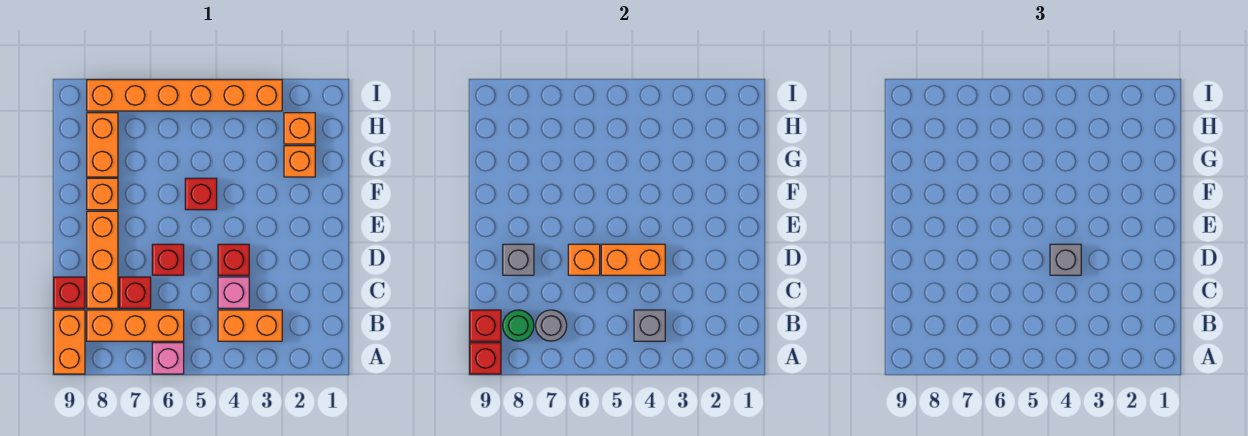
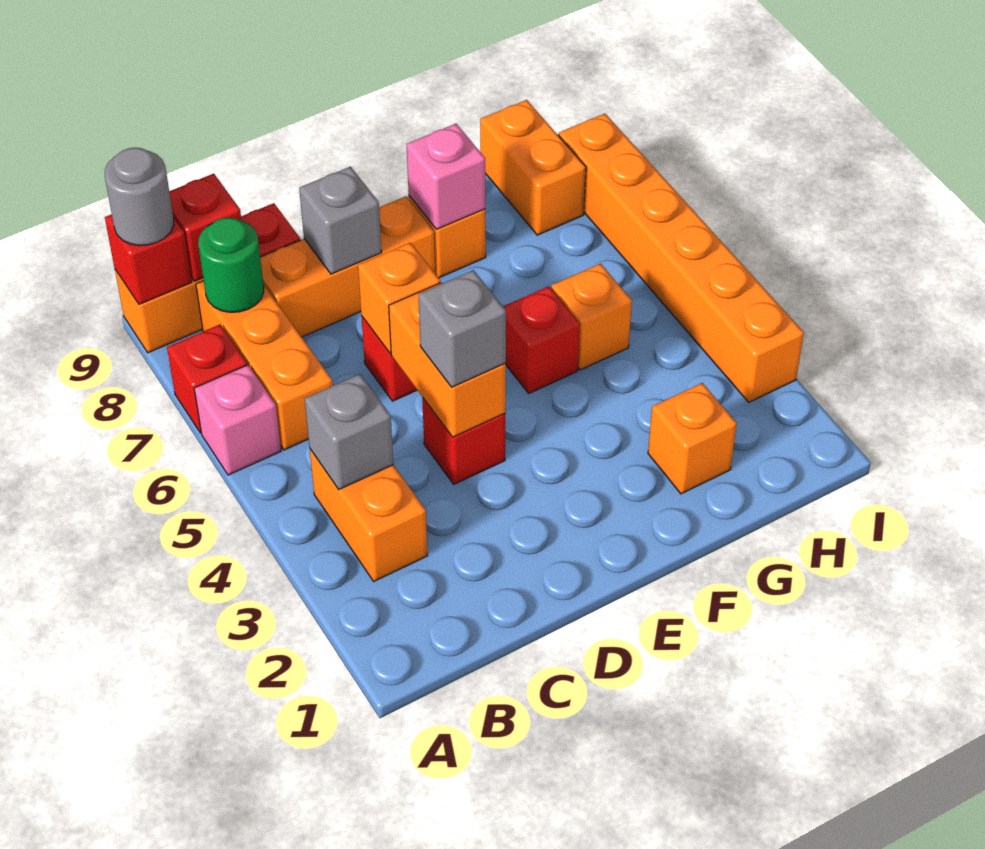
grey round brick B7 level 2 -> grey round brick A9 level 3
pink brick C4 level 1 -> pink brick F8 level 2
red brick C7 level 1 -> red brick A7 level 1
orange brick G8:H8 level 1 -> orange brick H8:H9 level 1
orange brick H2 level 1 -> orange brick G5 level 1

